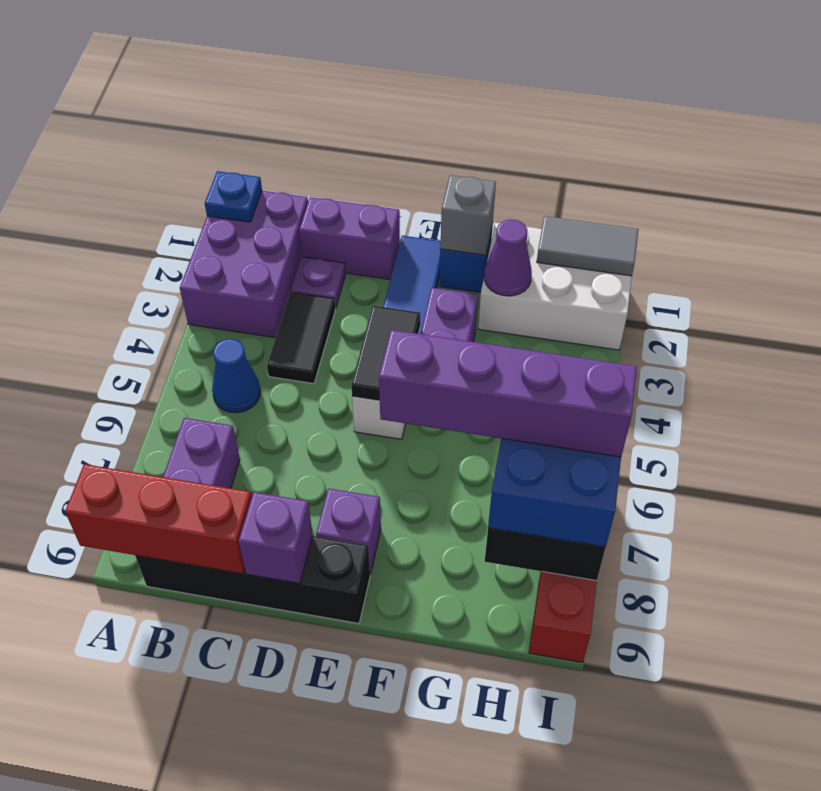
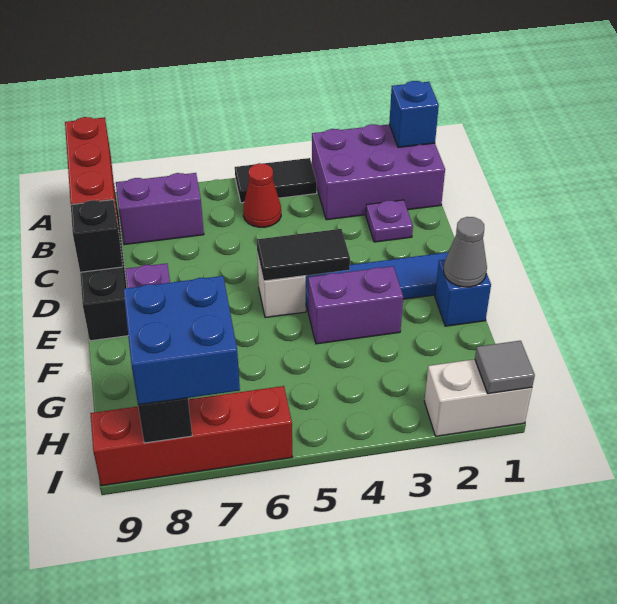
blue plate A1 level 2 -> blue brick A1 level 2
blue cone B5 level 1 -> red cone B5 level 1
purple brick C1:D1 level 1 -> none
black tile C3:C4 level 1 -> black tile A4:A5 level 1
purple brick D9 level 2 -> black brick D9 level 2
grey brick F1 level 2 -> grey cone F1 level 2
purple brick F7:I7 level 4 -> none
white brick G1:I2 level 1 -> white brick I1:I2 level 1
purple cone G2 level 2 -> none
grey tile H1:I1 level 2 -> grey tile I1 level 2

